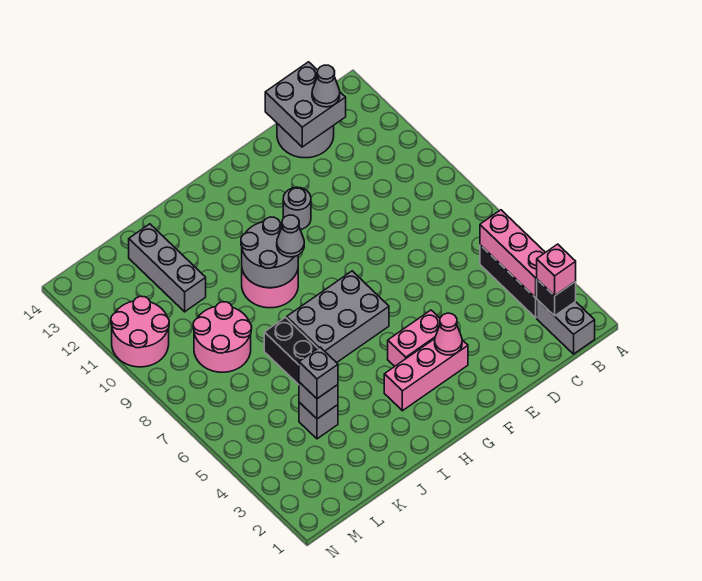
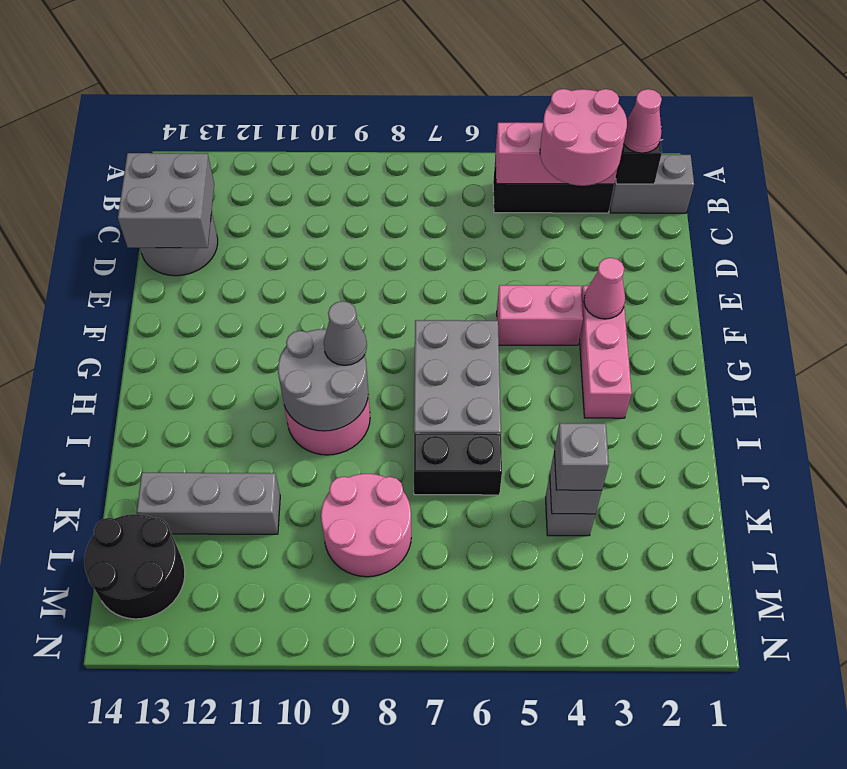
pink brick B2 level 3 -> pink cone B2 level 3
grey cone C13 level 3 -> none
pink brick F4:G4 level 1 -> pink brick F4:F5 level 1
grey round brick F11 level 1 -> none
none -> black round brick L13:M14 level 1
pink round brick M10:N11 level 1 -> pink round brick B3:C4 level 3

